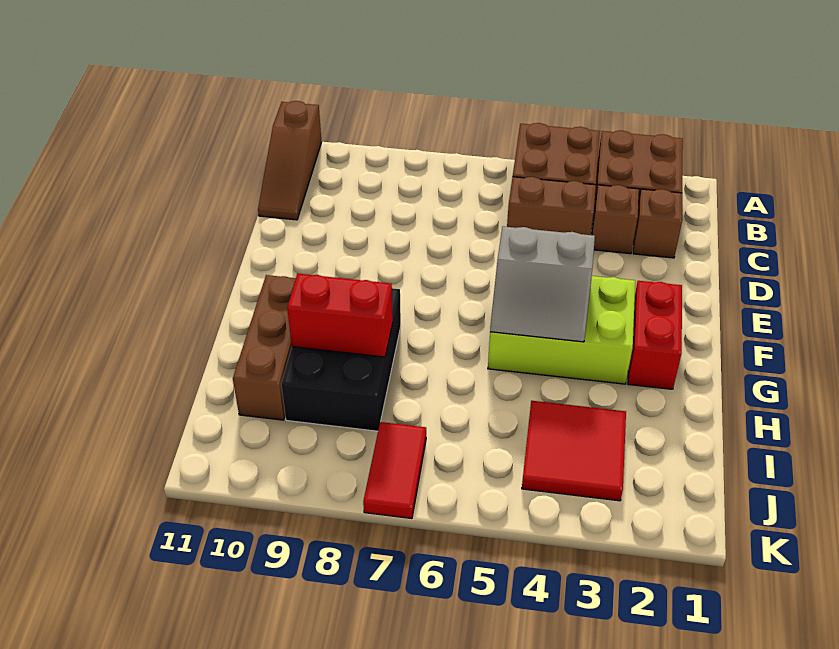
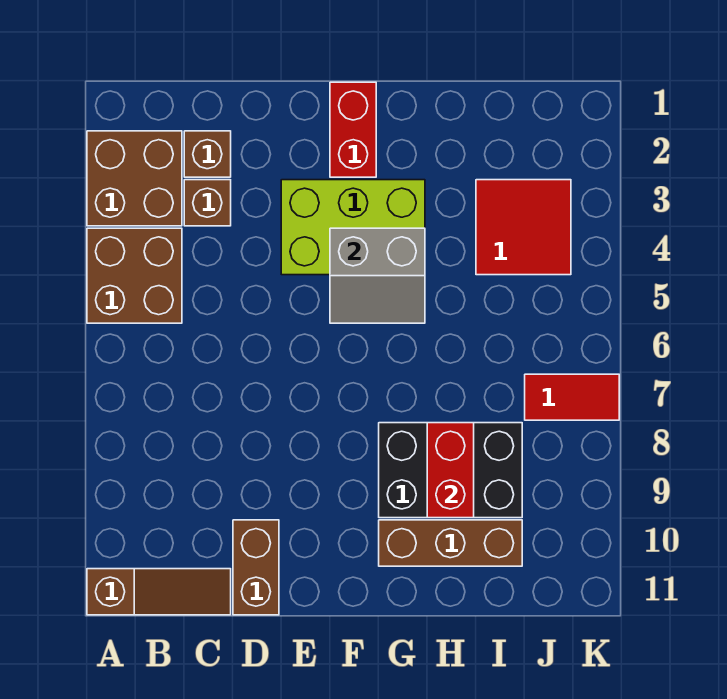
brown brick C4:C5 level 1 -> brown brick D10:D11 level 1
red brick F2:G2 level 1 -> red brick F1:F2 level 1
lime brick F3:G5 level 1 -> lime brick E3:G4 level 1
grey slope F4:G5 level 2 top F -> grey slope F4:G5 level 2 top 4

